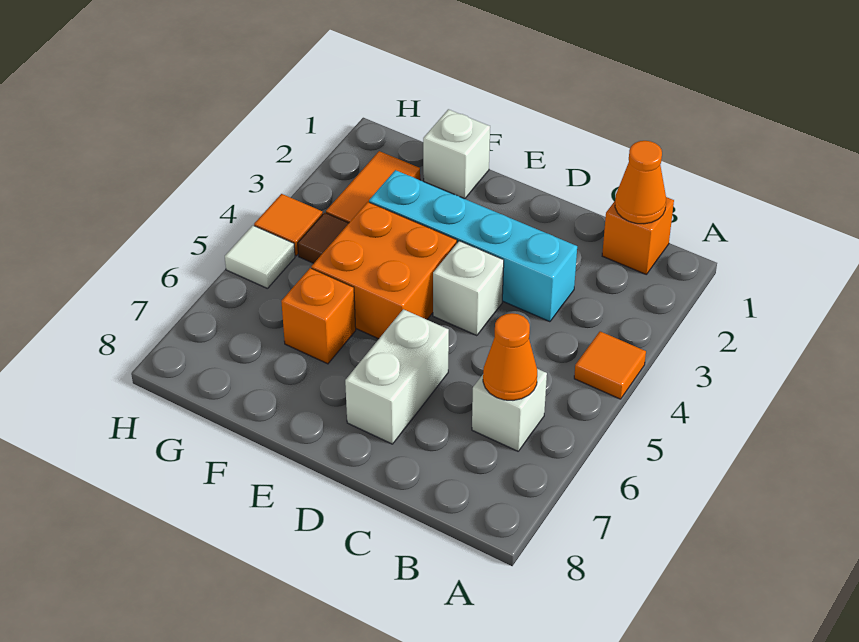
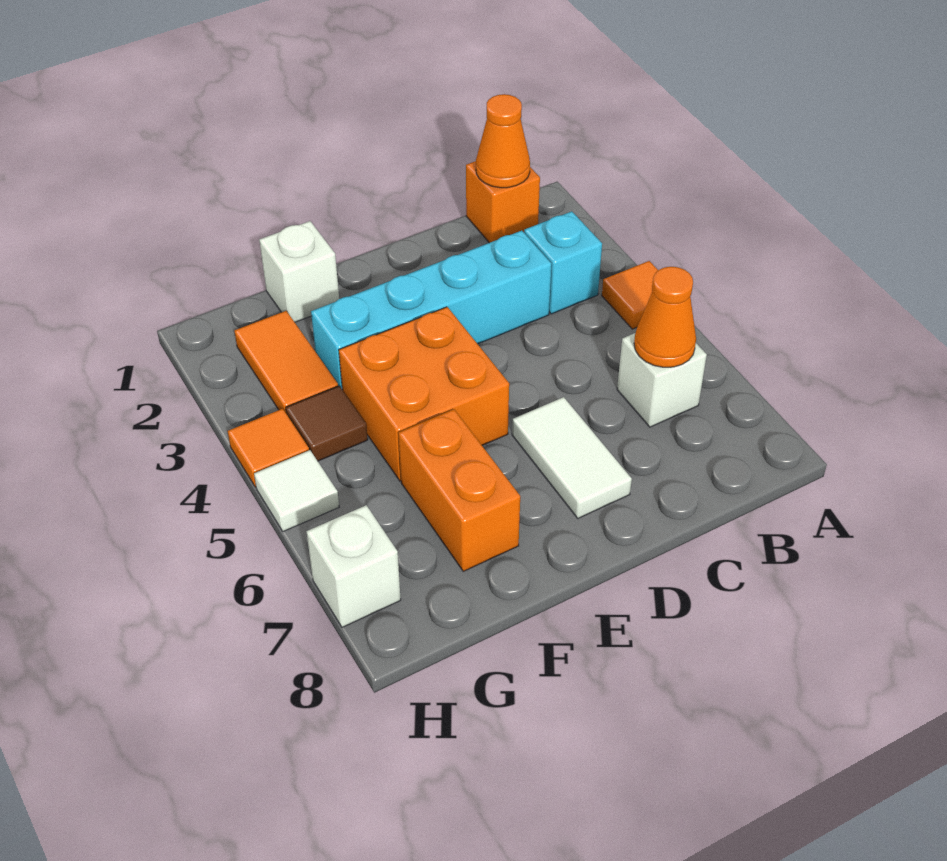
none -> cyan brick B3 level 1
white brick D4 level 1 -> white brick H7 level 1
white brick D6:D7 level 1 -> white tile D6:D7 level 1
orange brick F6 level 1 -> orange brick F6:F7 level 1

